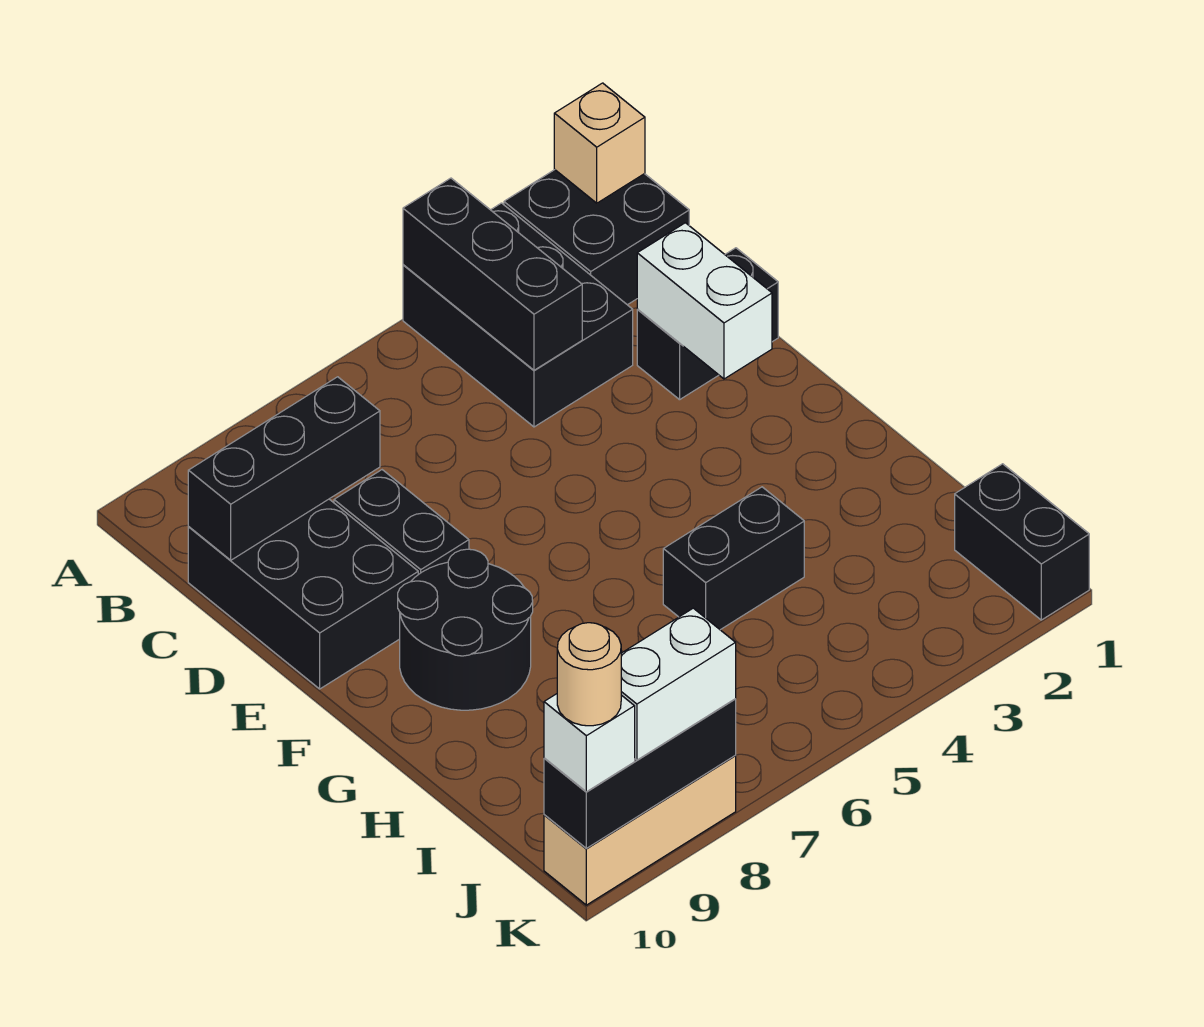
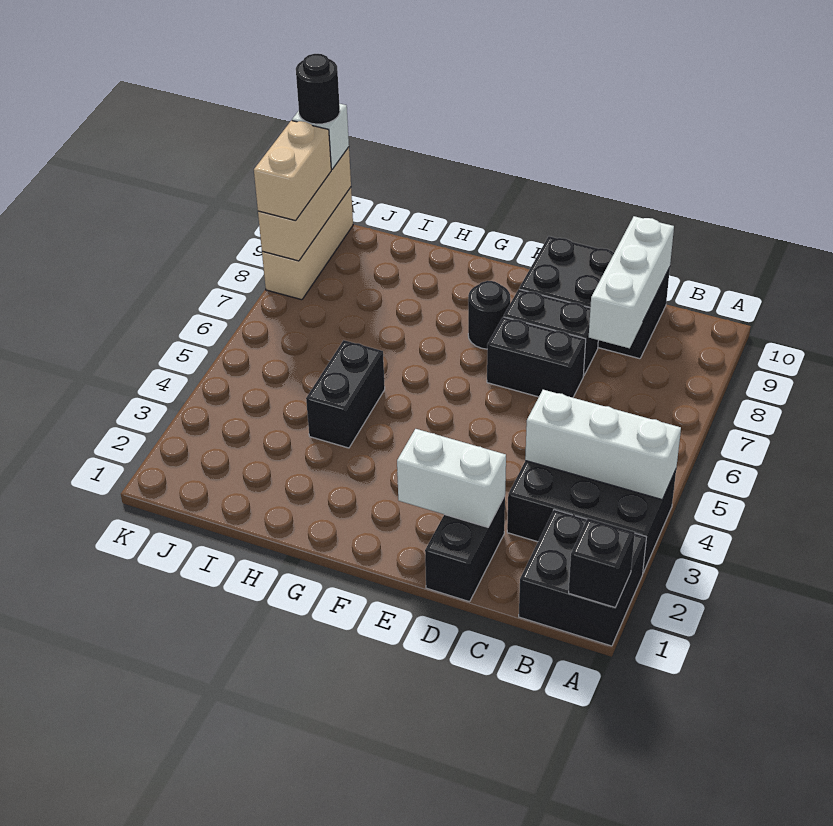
tan brick A1 level 2 -> black brick A1 level 2
black brick A4:C4 level 2 -> white brick A4:C4 level 2
black brick C8:C10 level 2 -> white brick C8:C10 level 2
black round brick F8:G9 level 1 -> black round brick F8 level 1
black brick J1:K1 level 1 -> black brick D7:E7 level 1
black brick K8:K10 level 2 -> tan brick K8:K10 level 2
white brick K8:K9 level 3 -> tan brick K8:K9 level 3
tan round brick K10 level 4 -> black round brick K10 level 4

